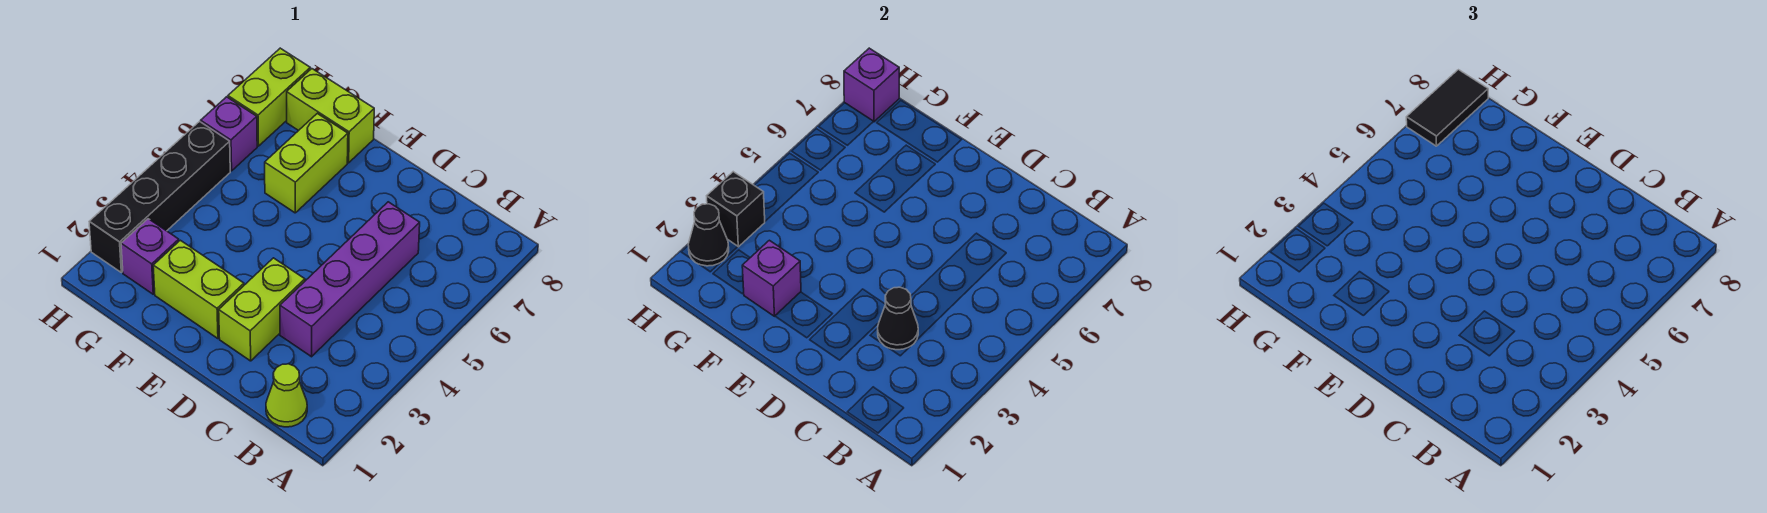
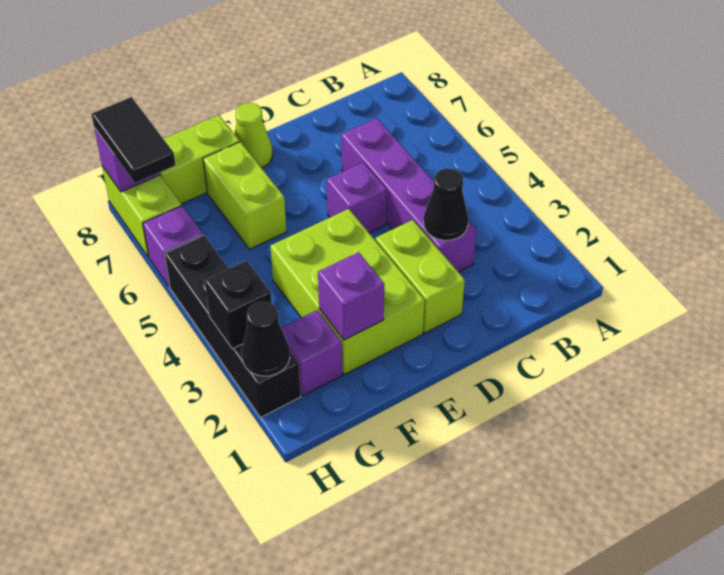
lime cone B1 level 1 -> lime cone E8 level 1
none -> purple brick D5 level 1
lime brick E2:F2 level 1 -> lime brick E2:F4 level 1

